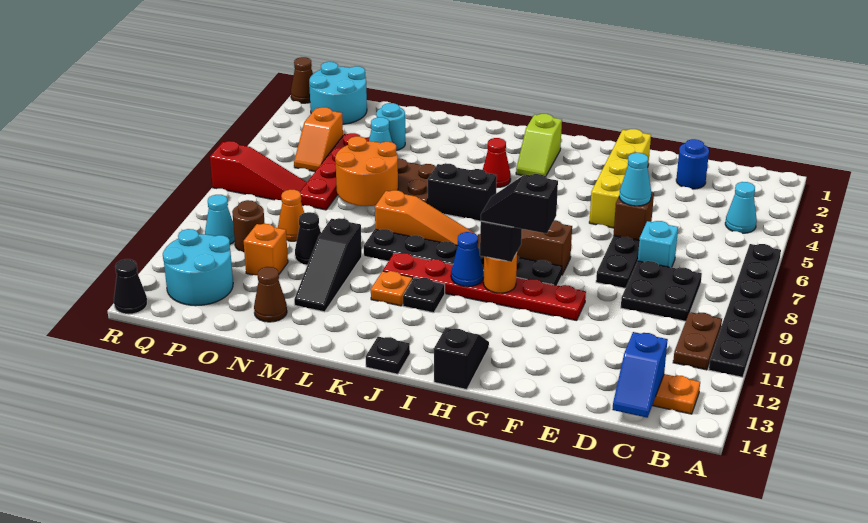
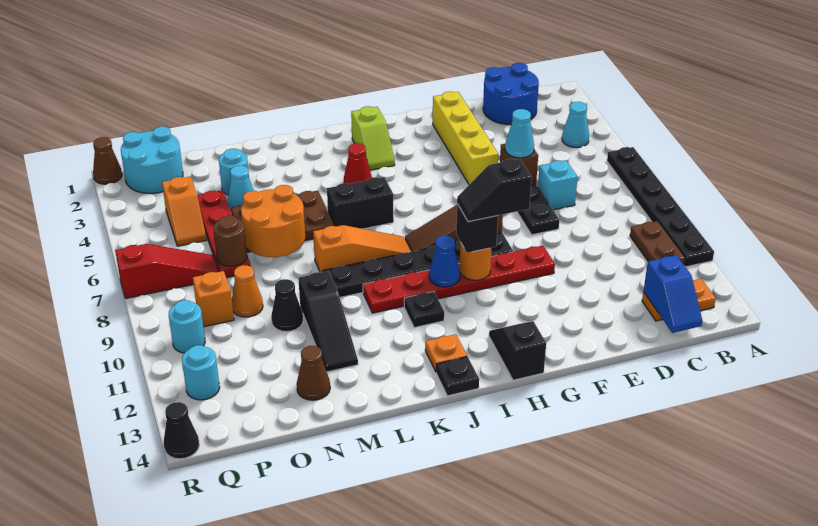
black plate C8:D9 level 1 -> none
blue round brick D2 level 1 -> blue round brick C1:D2 level 1
orange plate K11 level 1 -> orange plate J13 level 1
orange brick O11 level 1 -> orange brick P9 level 1
brown round brick P10 level 1 -> brown round brick O7 level 2
cyan round brick P12:Q13 level 1 -> cyan round brick Q12 level 1
cyan cone Q10 level 1 -> cyan round brick Q10 level 1

